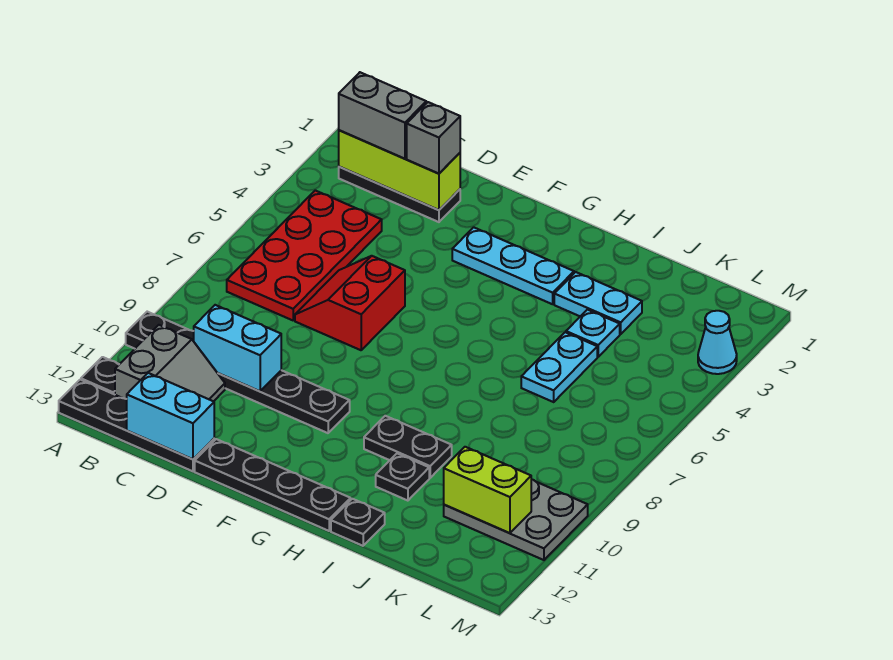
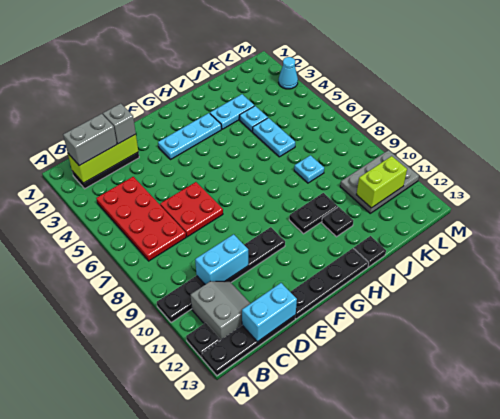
red slope D6:E7 level 1 top E -> red plate D6:E7 level 1
none -> cyan plate J8 level 1

